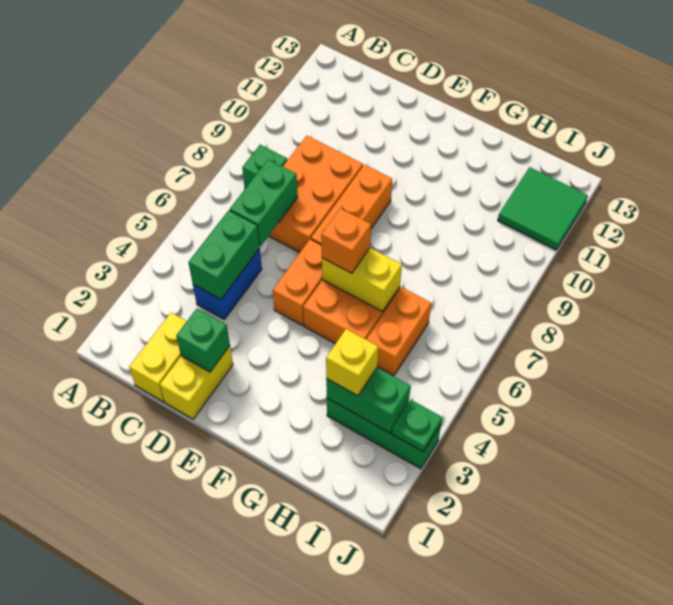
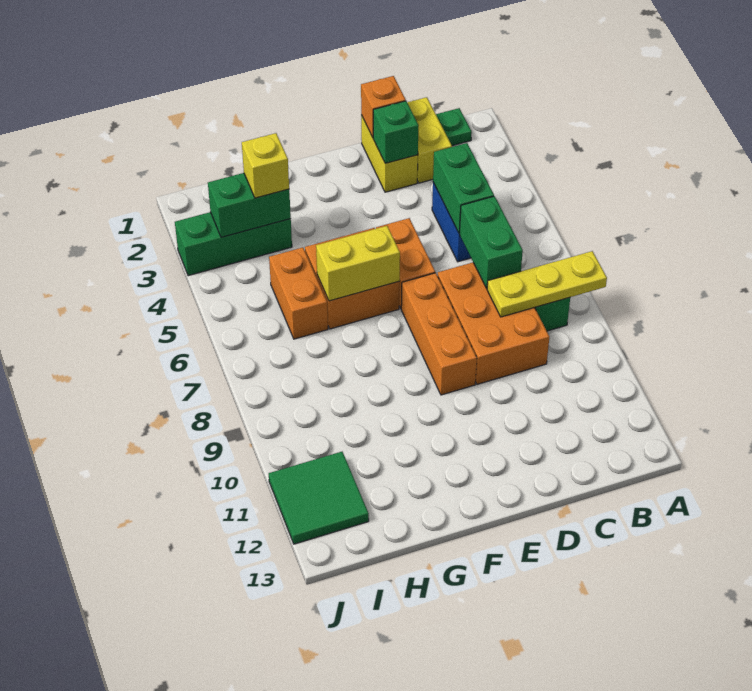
none -> yellow plate A8:C8 level 2
orange brick F6 level 3 -> orange brick D1 level 2
green plate J3 level 2 -> green plate B1 level 1

